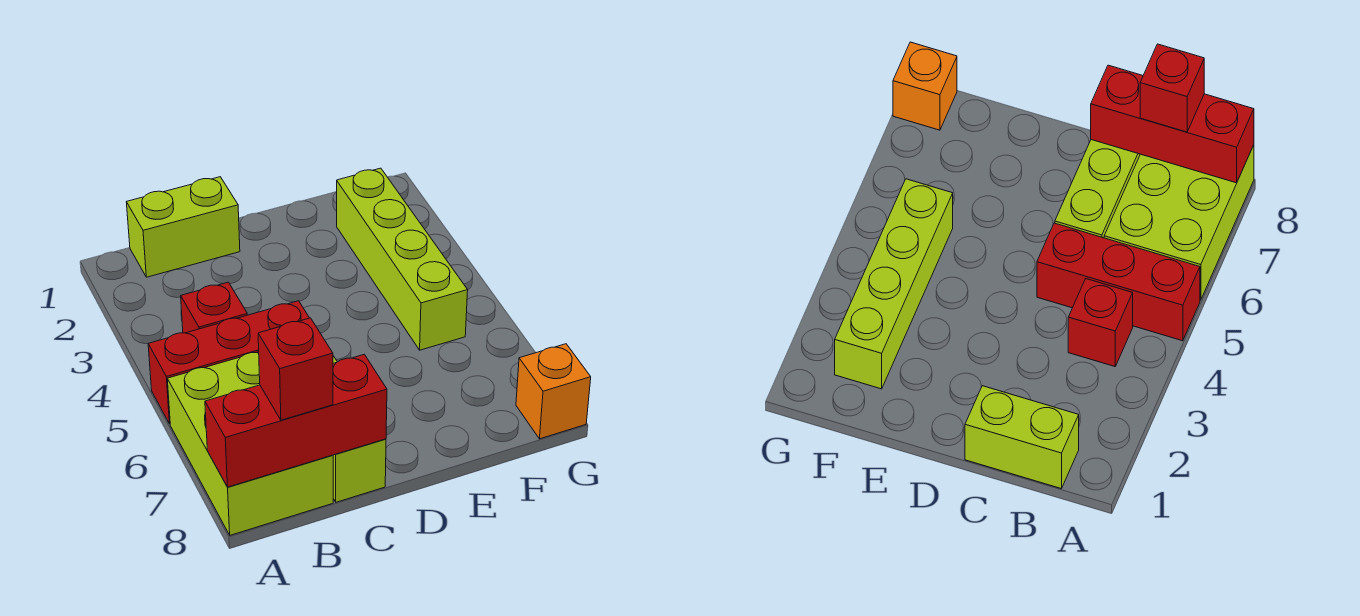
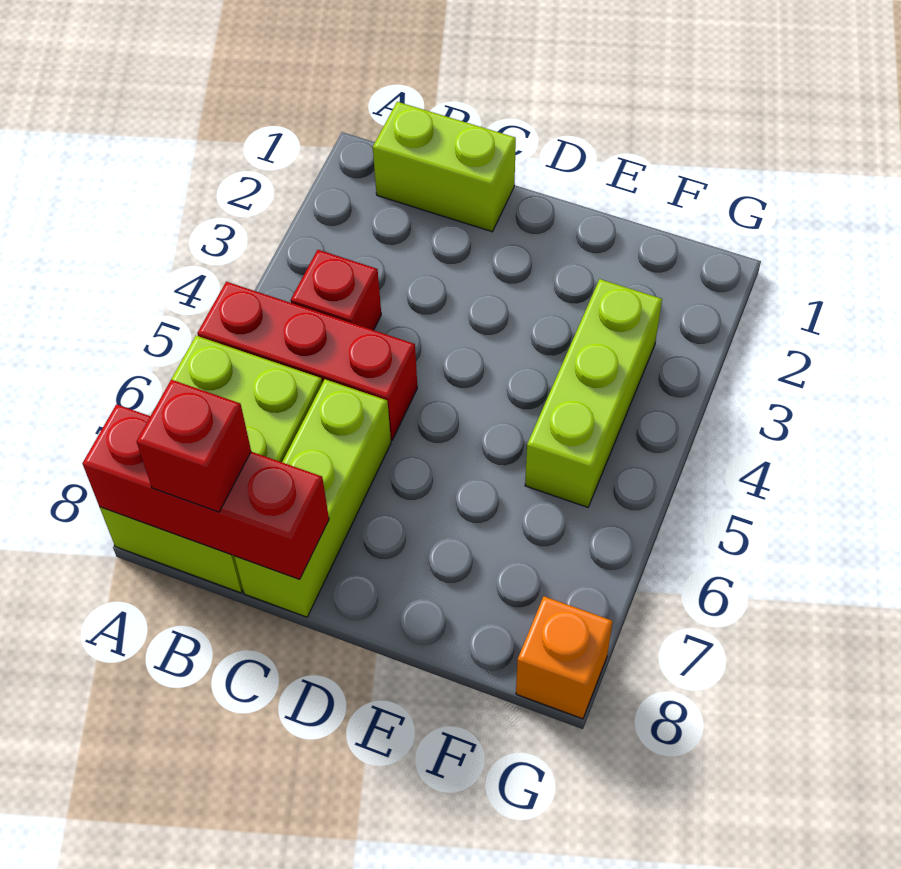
lime brick F2:F5 level 1 -> lime brick F3:F5 level 1

